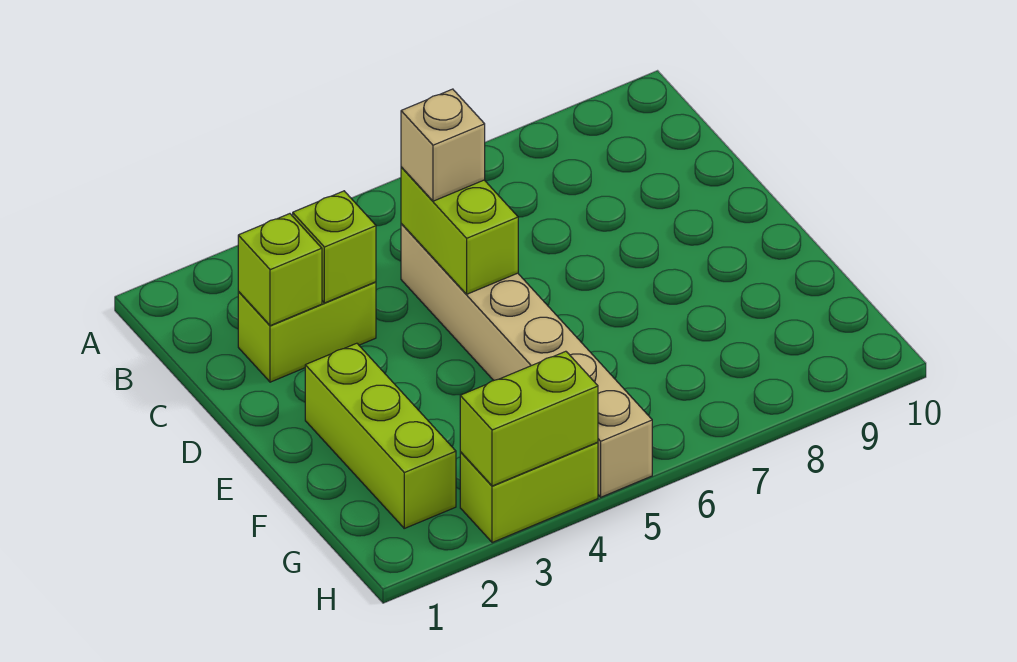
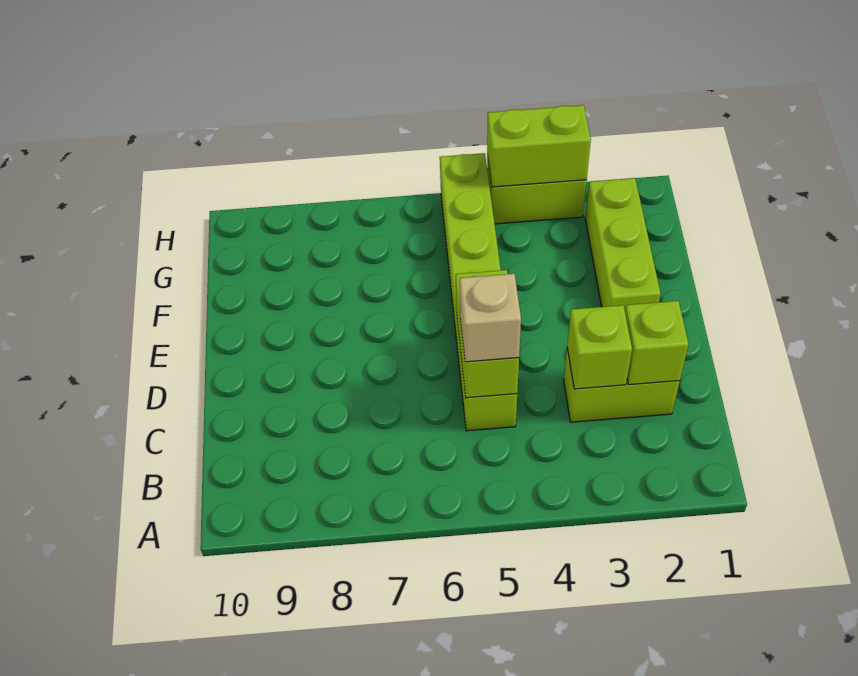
tan brick C5:H5 level 1 -> lime brick C5:H5 level 1

